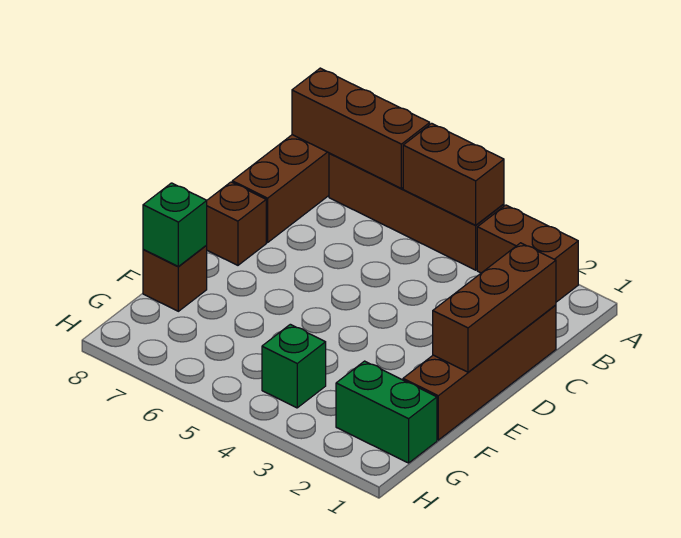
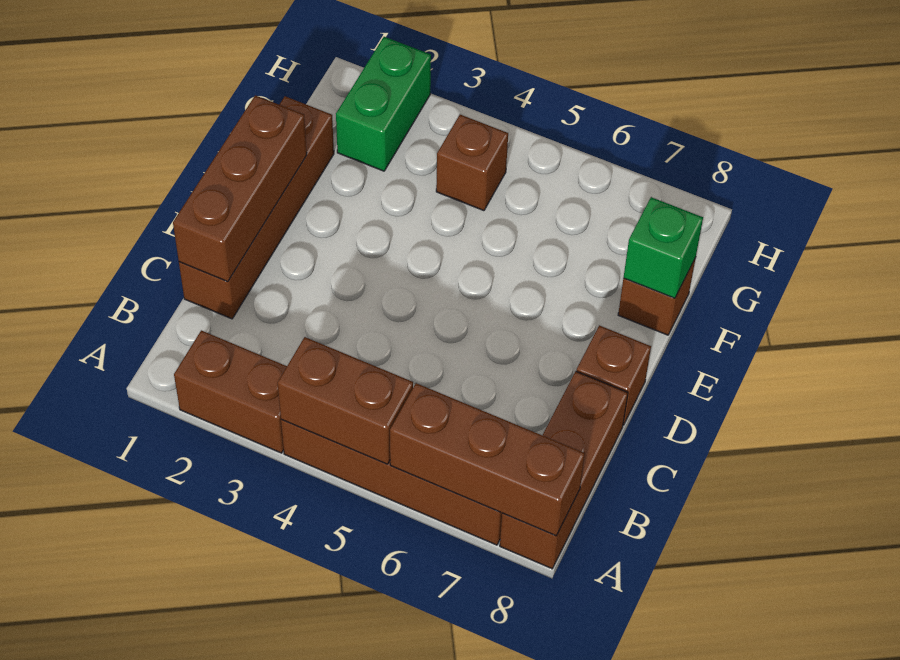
green brick G1:G2 level 1 -> green brick G2:H2 level 1
green brick G4 level 1 -> brown brick G4 level 1

